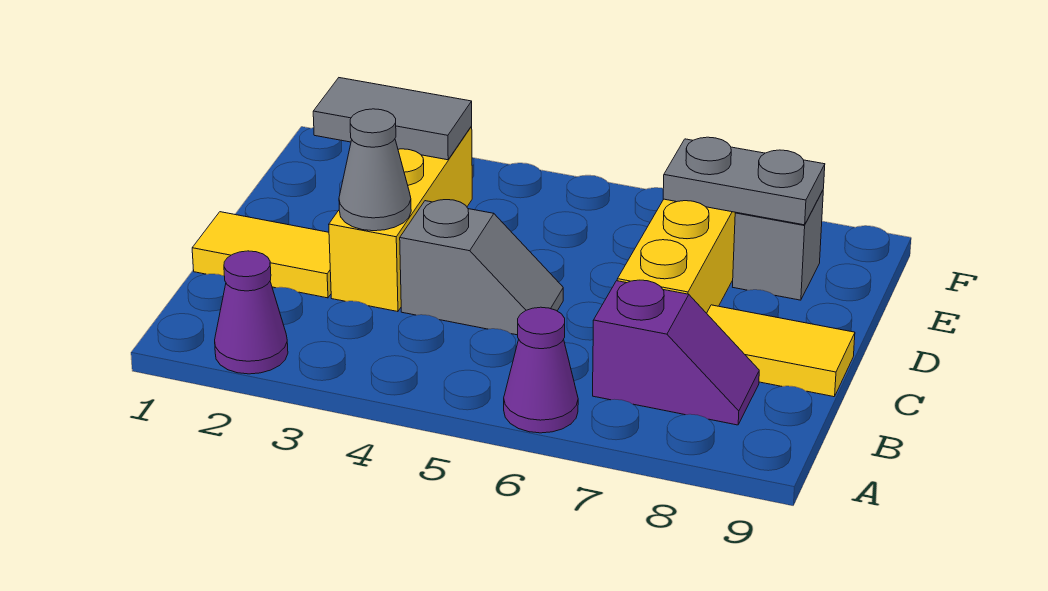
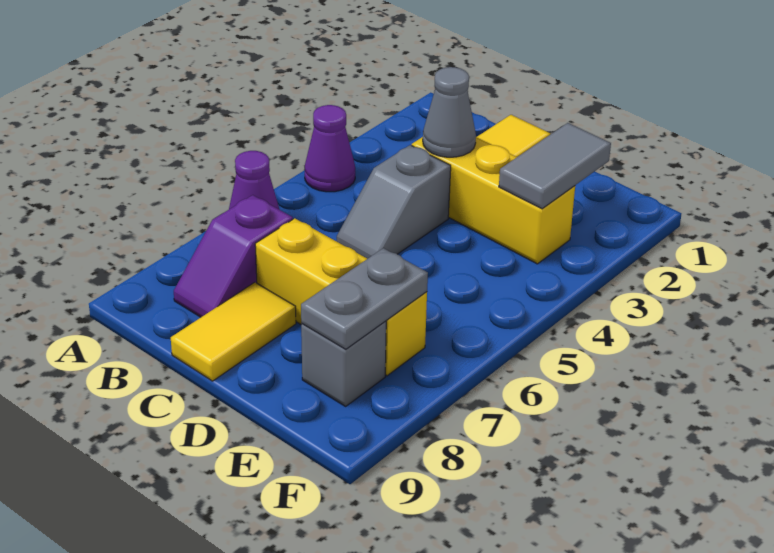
purple cone A2 level 1 -> purple cone A4 level 1

